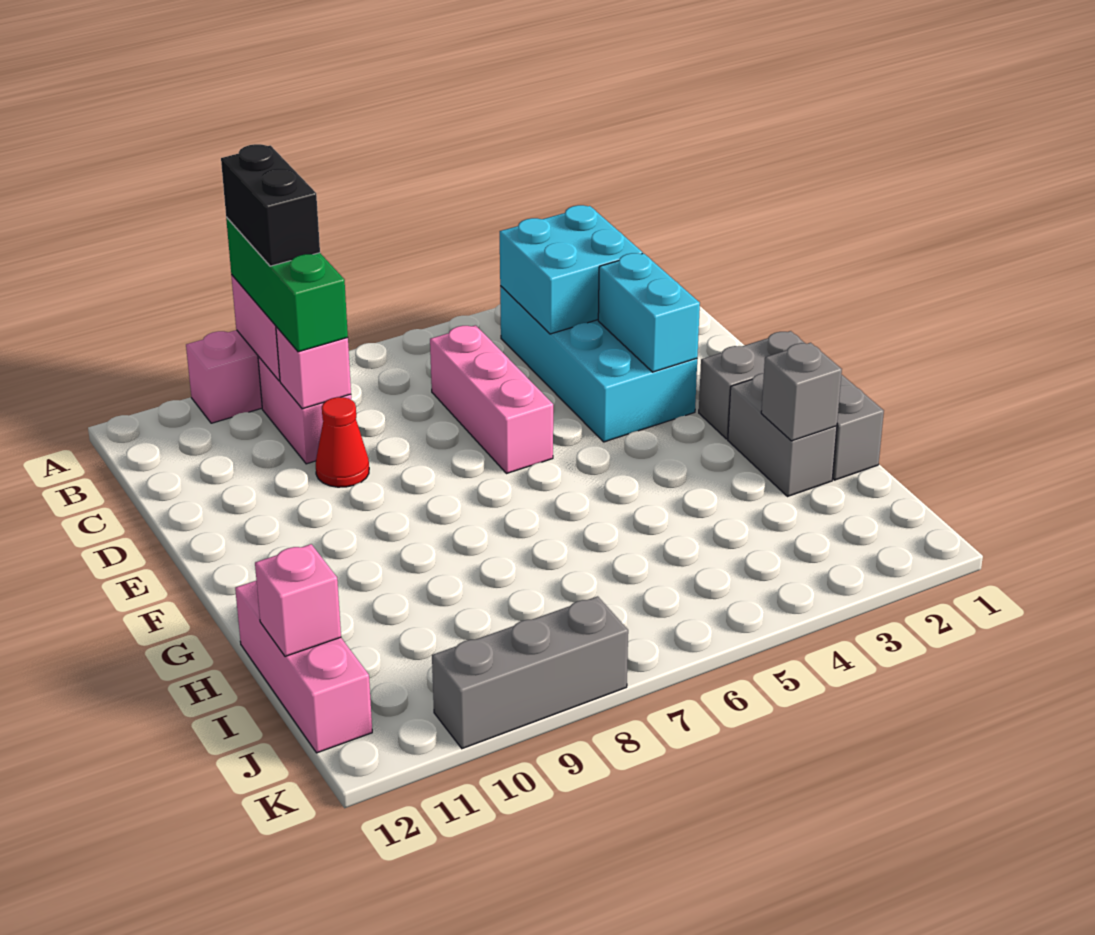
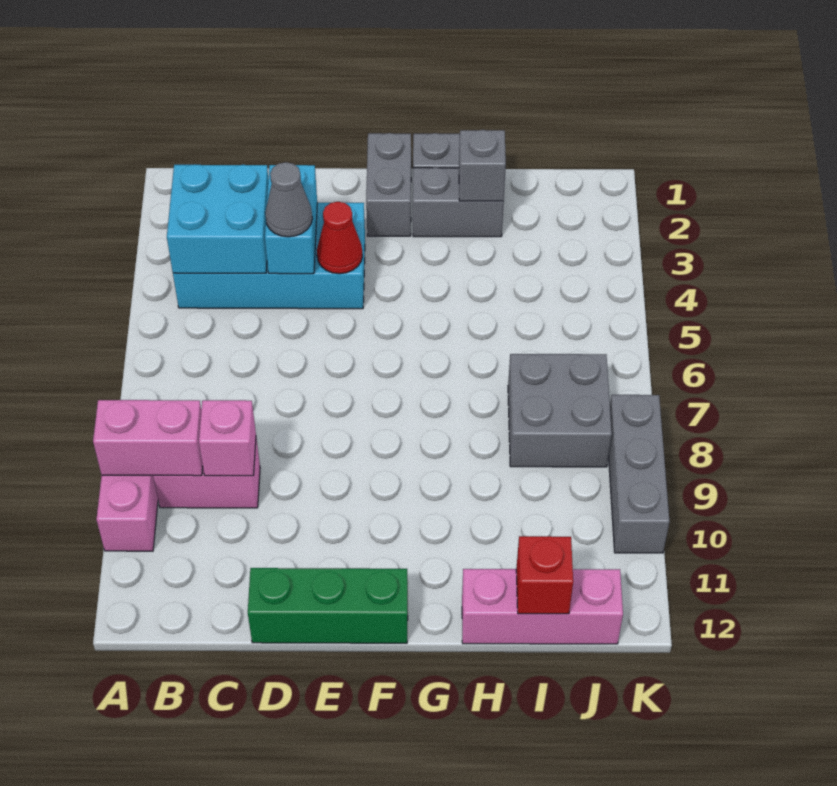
green brick A9:C9 level 3 -> green brick D12:F12 level 1
black brick A9:B9 level 4 -> none
pink brick C6:E6 level 1 -> none
cyan brick D3:E3 level 2 -> cyan brick D3:D4 level 2
none -> grey cone D4 level 3
red cone D9 level 1 -> red cone E4 level 2
none -> grey brick I7:J8 level 1
pink brick I12 level 2 -> red brick I12 level 2

